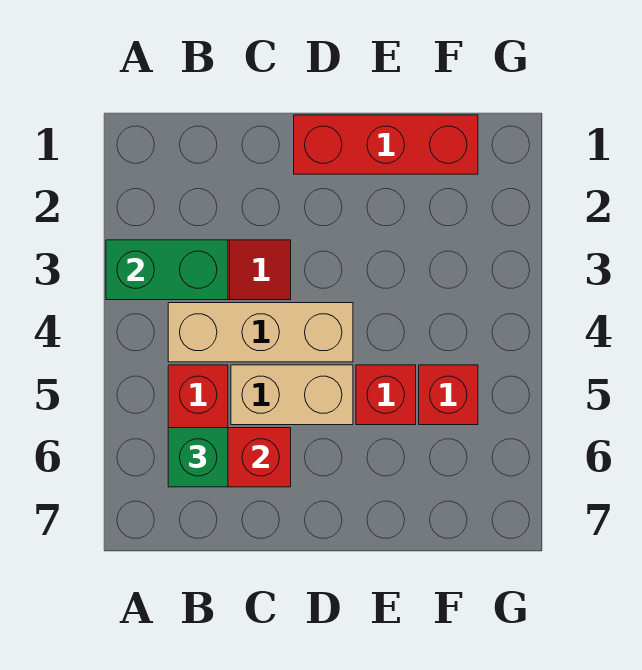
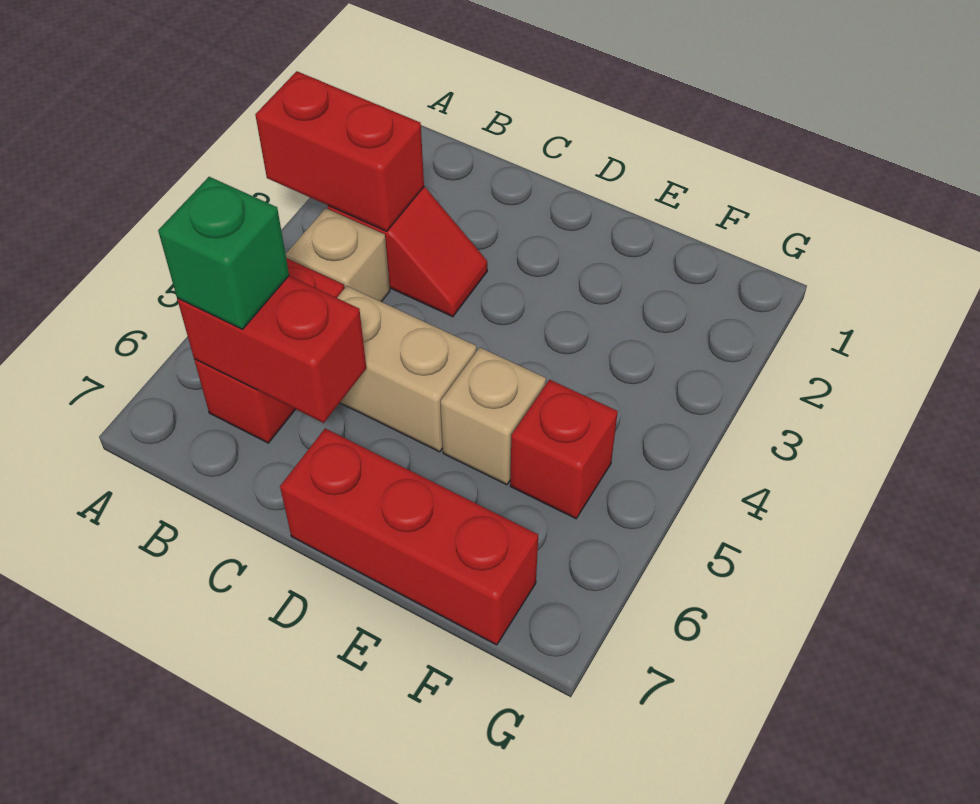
green brick A3:B3 level 2 -> red brick A3:B3 level 2
tan brick B4:D4 level 1 -> tan brick B4 level 1
red brick D1:F1 level 1 -> red brick D7:F7 level 1
red brick E5 level 1 -> tan brick E5 level 1

